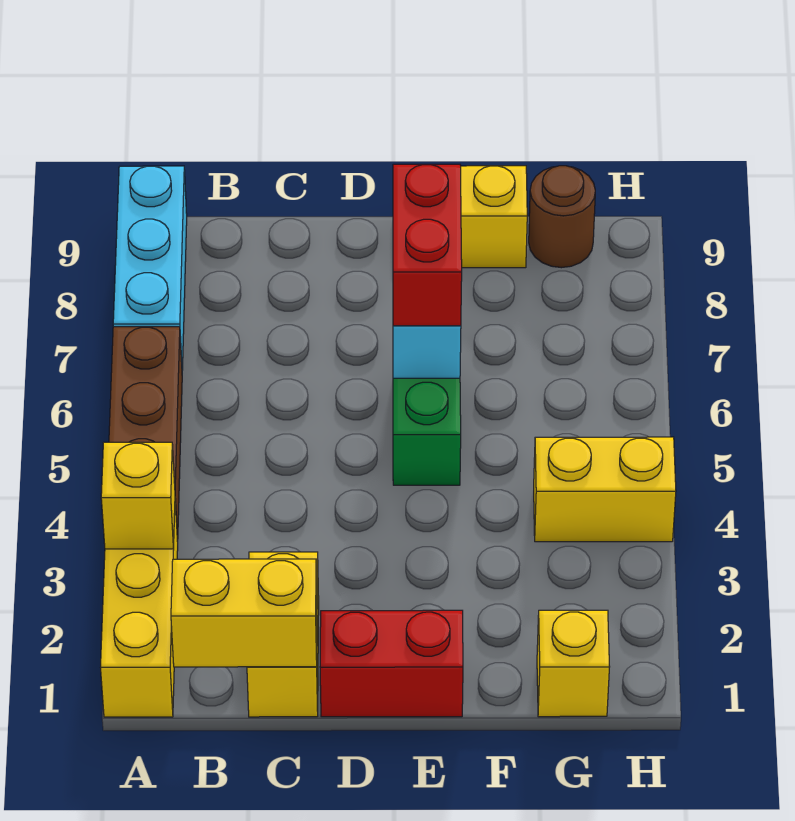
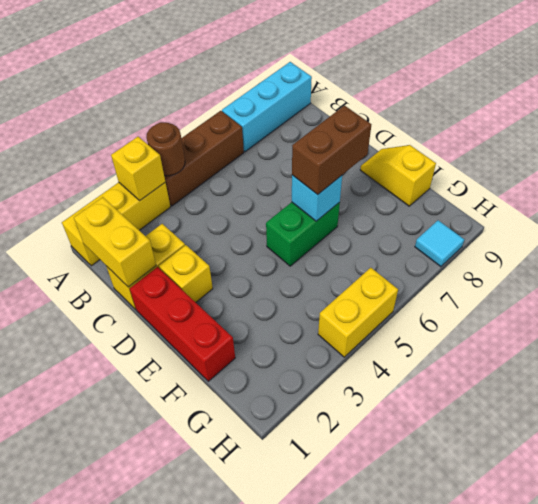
red brick D1:E1 level 1 -> red brick D1:F1 level 1
red brick E6:E7 level 3 -> brown brick E6:E7 level 3
yellow brick G1 level 1 -> yellow brick D2 level 1
yellow brick G4:H4 level 1 -> yellow brick H4:H5 level 1
brown round brick G9 level 1 -> brown round brick A4 level 2
none -> cyan tile H8 level 1

